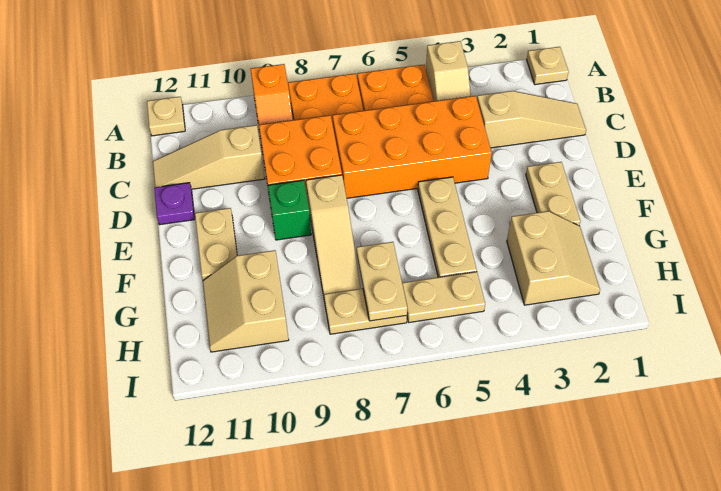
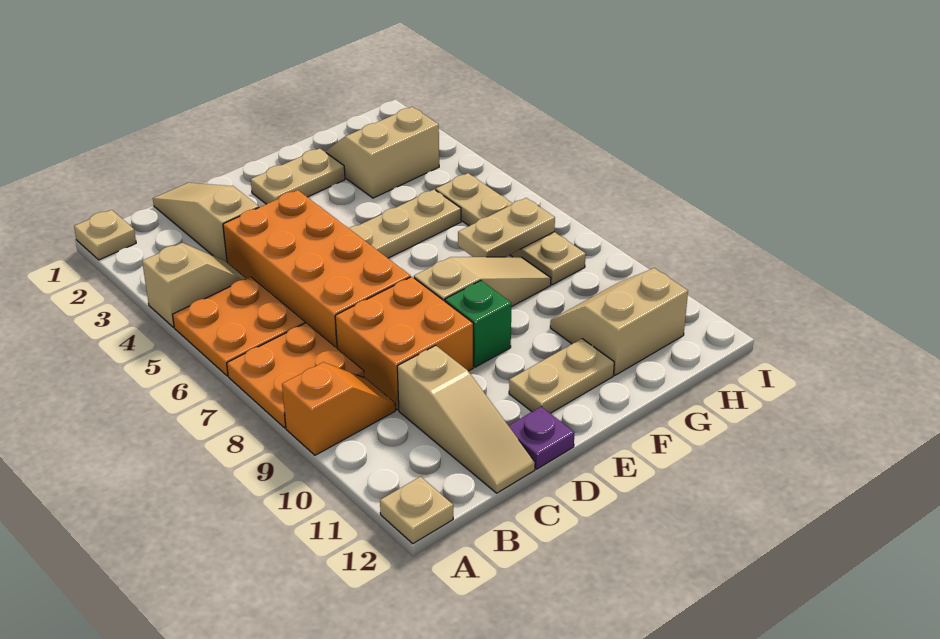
tan slope G10:H11 level 1 top 10 -> tan slope G10:H11 level 1 top 11

